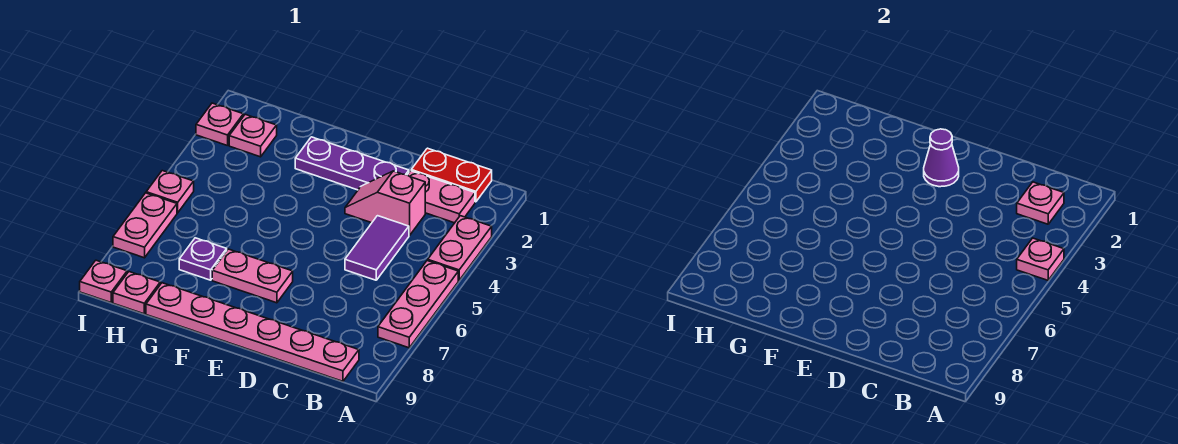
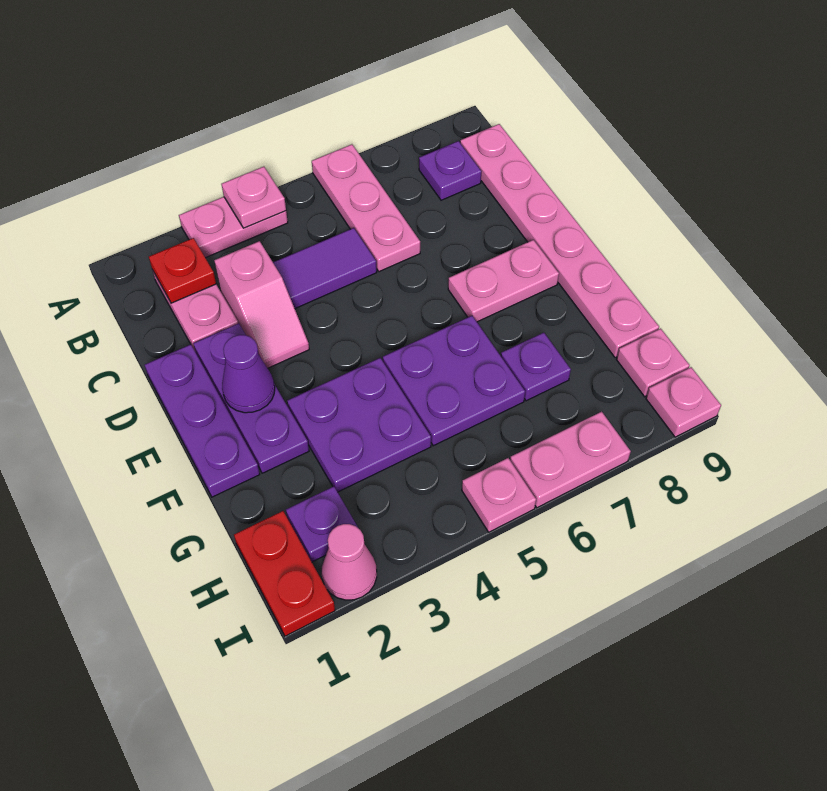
pink plate A5:A7 level 1 -> pink plate A6:C6 level 1
red plate B1:C1 level 1 -> red plate H1:I1 level 1
pink plate B2 level 2 -> red plate B2 level 2
none -> purple plate B8 level 1
none -> purple plate D1:F1 level 1
pink plate E7:F7 level 1 -> pink plate E7:E8 level 1
none -> purple plate F3:G4 level 1
none -> purple plate F5:G6 level 1
pink plate H2 level 1 -> purple plate H2 level 1
pink plate I2 level 1 -> pink cone I2 level 1

